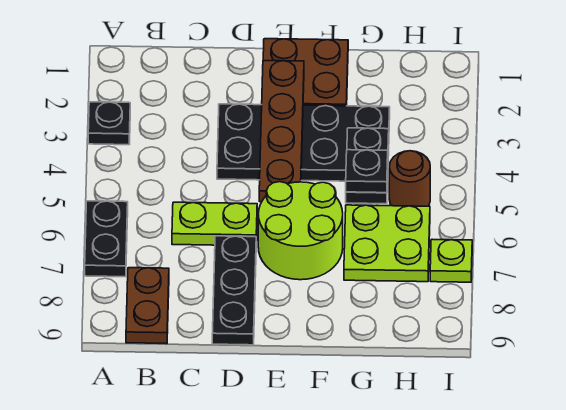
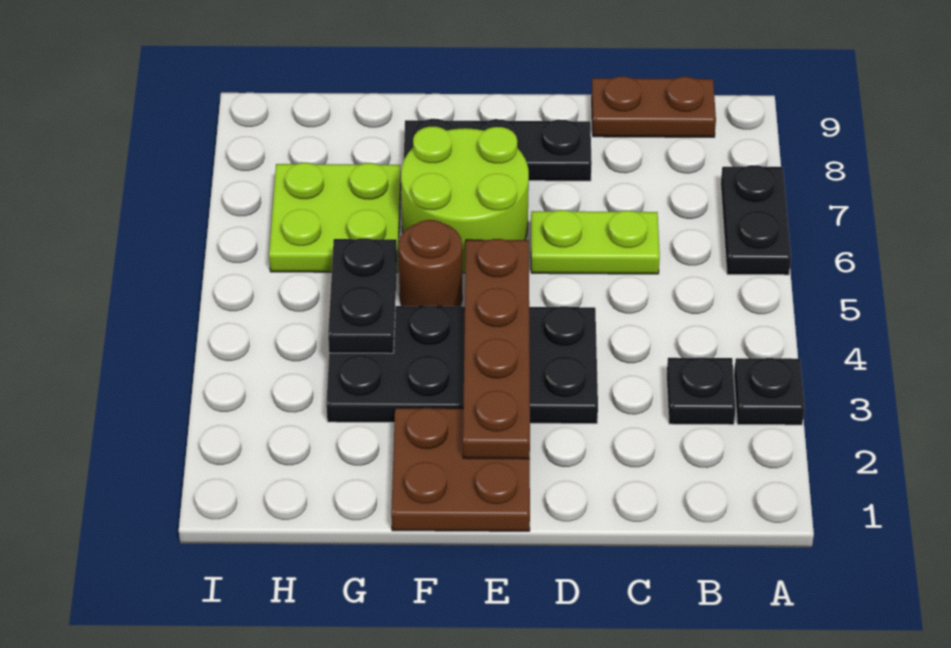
brown plate B8:B9 level 1 -> brown plate B9:C9 level 1
black plate D7:D9 level 1 -> black plate D8:F8 level 1
black plate G5 level 3 -> black plate B3 level 1
brown round brick H5 level 1 -> brown round brick F5 level 1
lime plate I7 level 1 -> none

